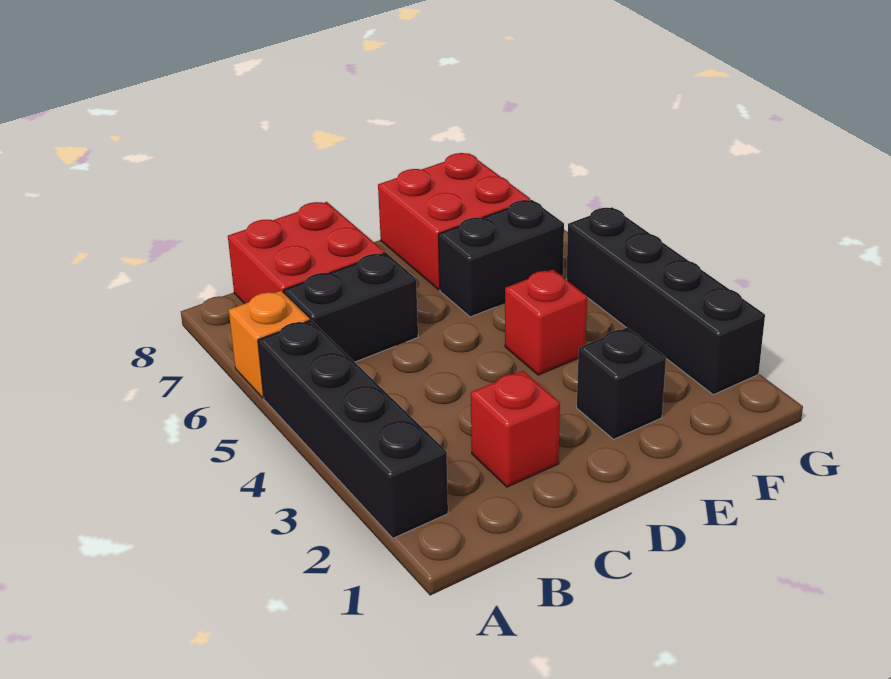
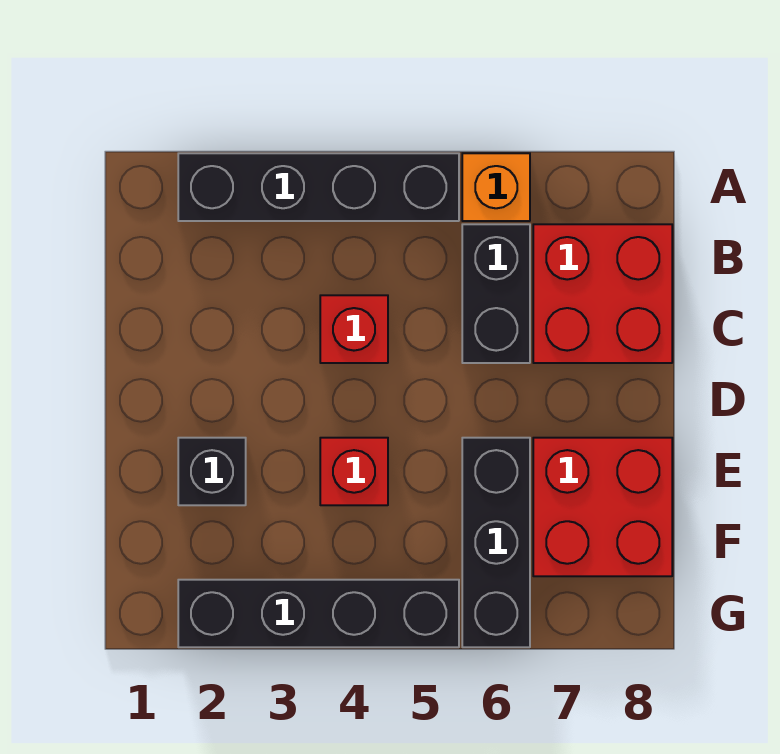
red brick C2 level 1 -> red brick C4 level 1
black brick E6:F6 level 1 -> black brick E6:G6 level 1

